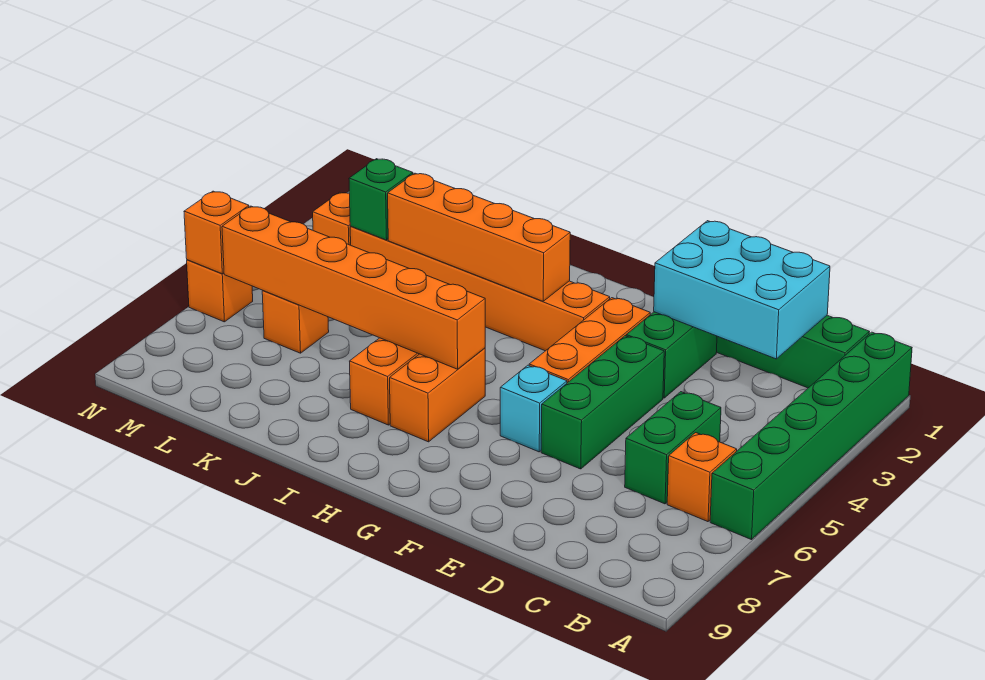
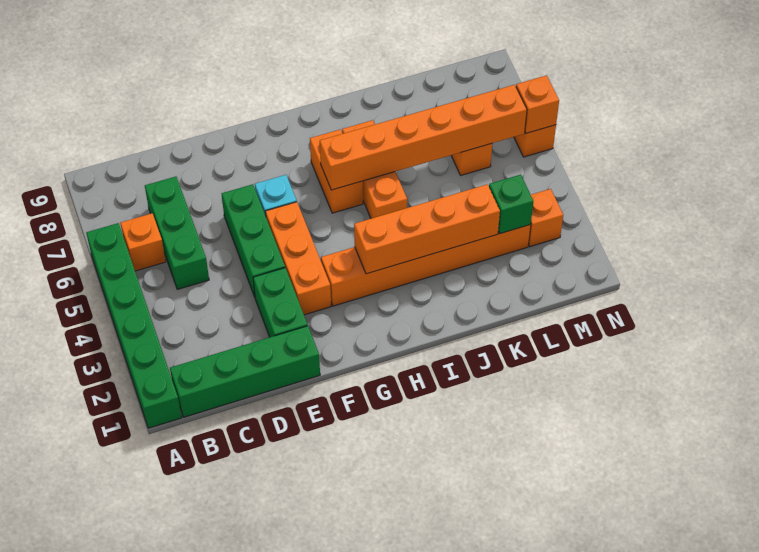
cyan brick C1:E2 level 2 -> none
green brick C5:C6 level 1 -> green brick C5:C7 level 1

